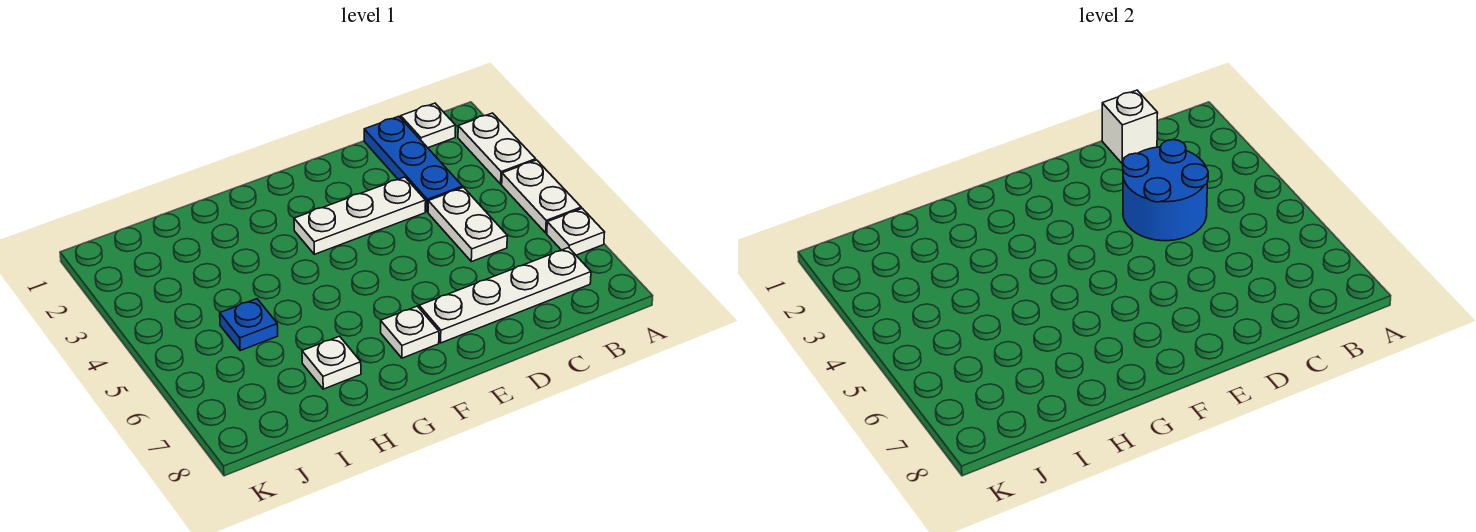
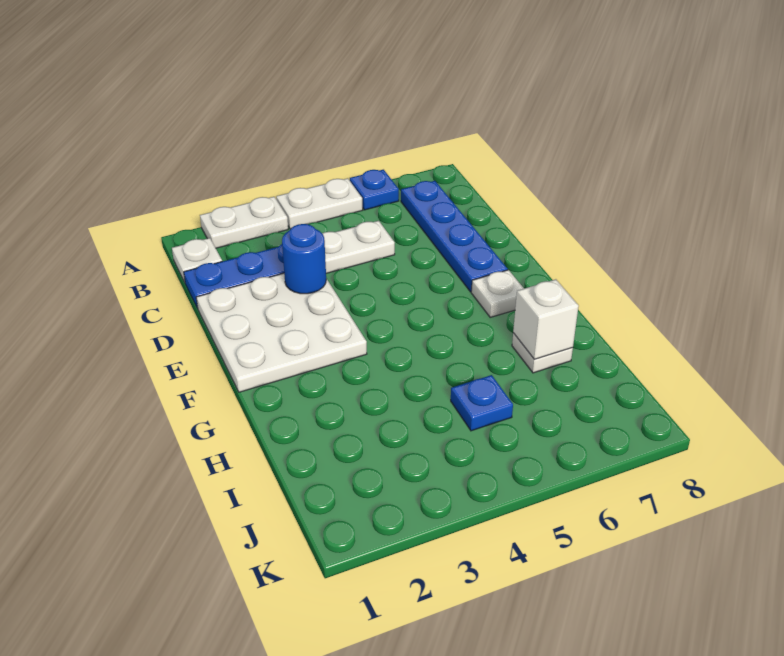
white plate A6 level 1 -> blue plate A6 level 1
white plate B7:E7 level 1 -> blue plate B7:E7 level 1
white brick C1 level 2 -> white brick H7 level 2
blue round brick C3:D4 level 2 -> blue round brick D3 level 2
white plate D3:F3 level 1 -> white plate D1:F3 level 1

